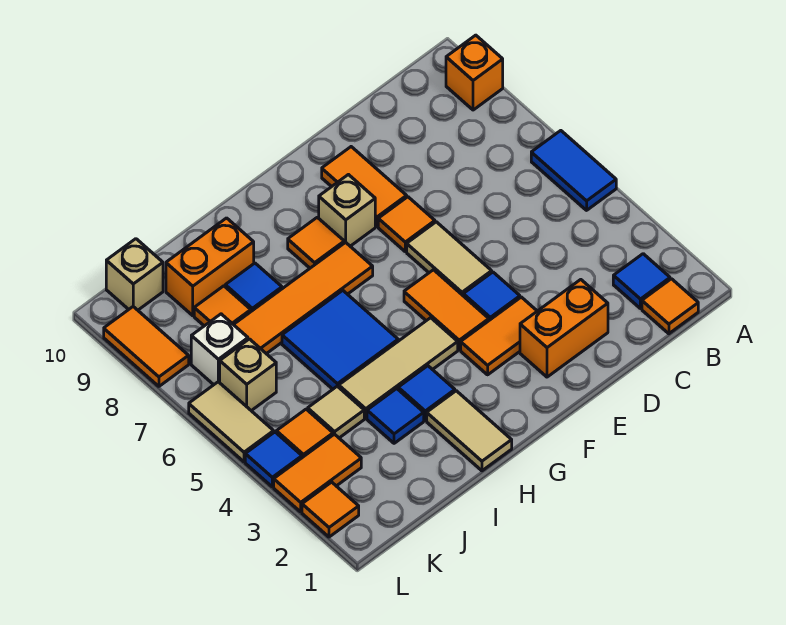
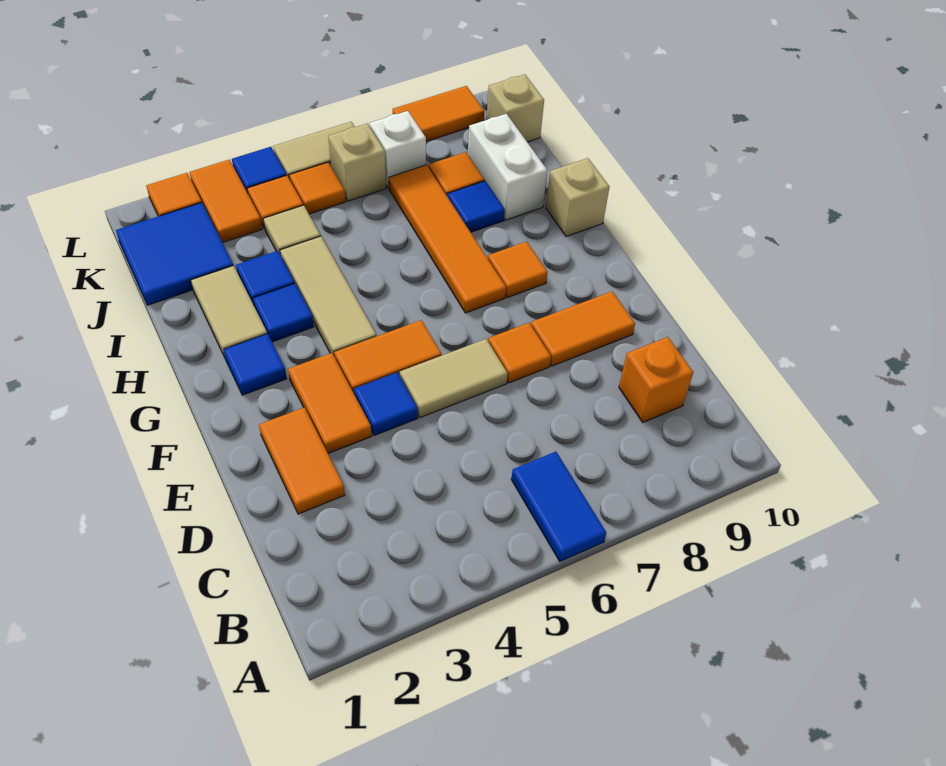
blue tile A5:A6 level 1 -> blue tile A6:B6 level 1
orange brick A9 level 1 -> orange brick C9 level 1
orange tile B1 level 1 -> orange tile K5 level 1
blue tile B2 level 1 -> blue tile G2 level 1
orange brick D2:E2 level 1 -> orange tile D2:E2 level 1
tan brick F8 level 1 -> tan brick H10 level 1
tan tile H1:H2 level 1 -> tan tile H2:I2 level 1
blue tile H5:I6 level 1 -> blue tile J1:K2 level 1
orange brick I9:J9 level 1 -> white brick I9:J9 level 1

